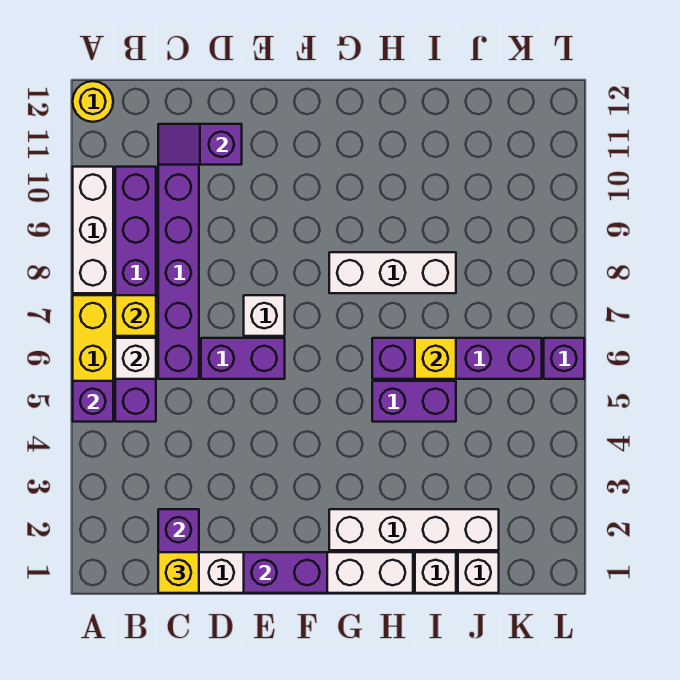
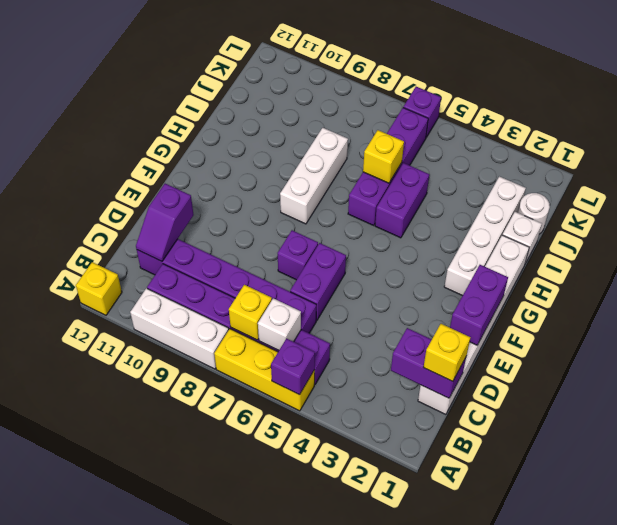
yellow round brick A12 level 1 -> yellow brick A12 level 1
white brick E7 level 1 -> purple brick E7 level 1
white brick J1 level 1 -> white round brick J1 level 1

